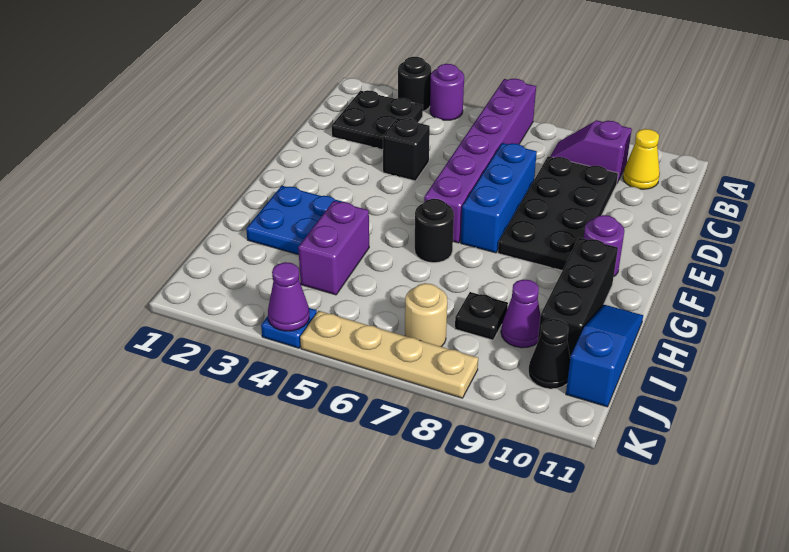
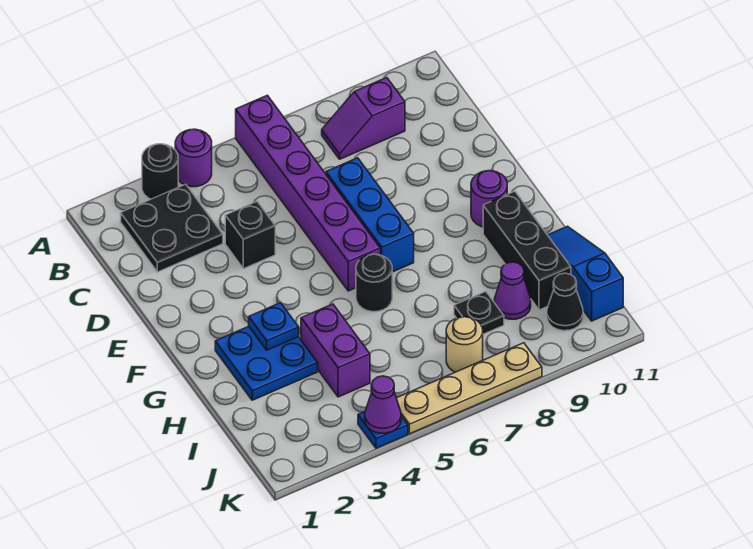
yellow cone B10 level 1 -> none
black plate C8:F9 level 1 -> none
none -> blue plate G3 level 2

